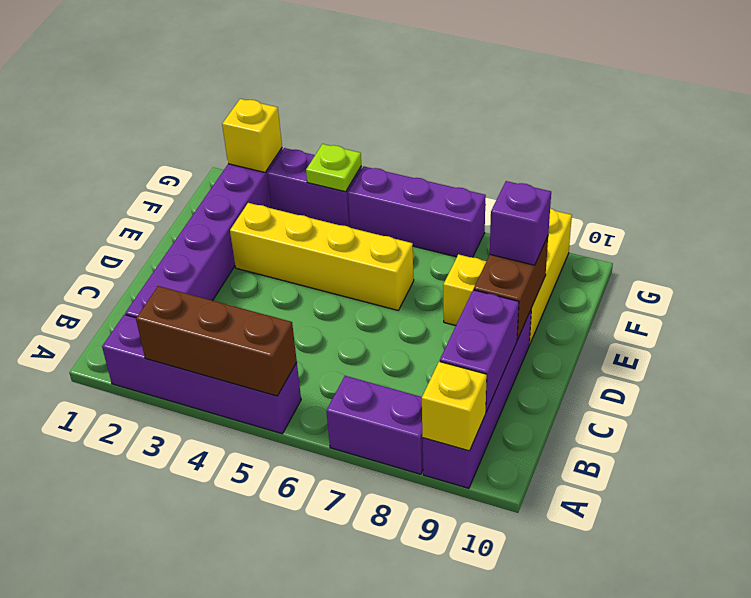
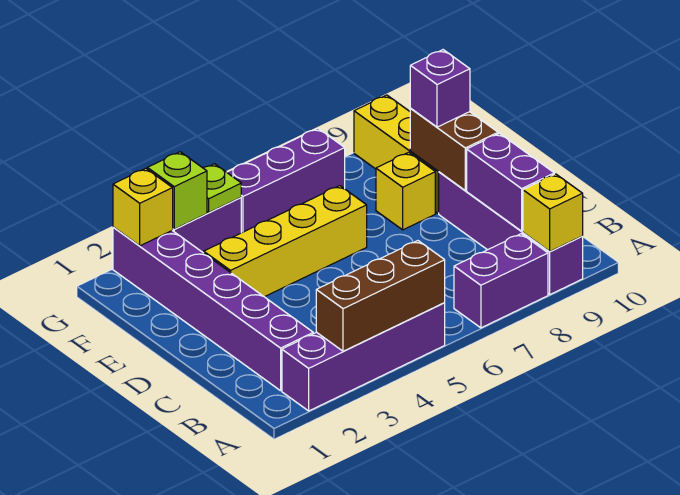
none -> lime brick G3 level 2

